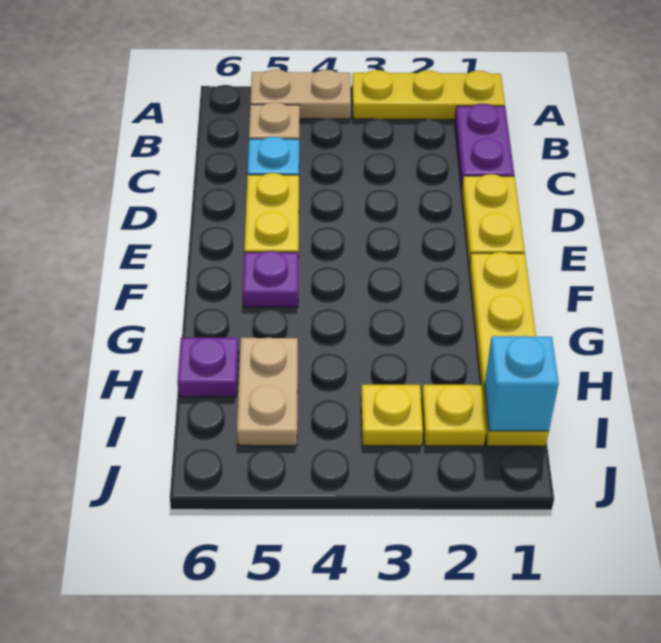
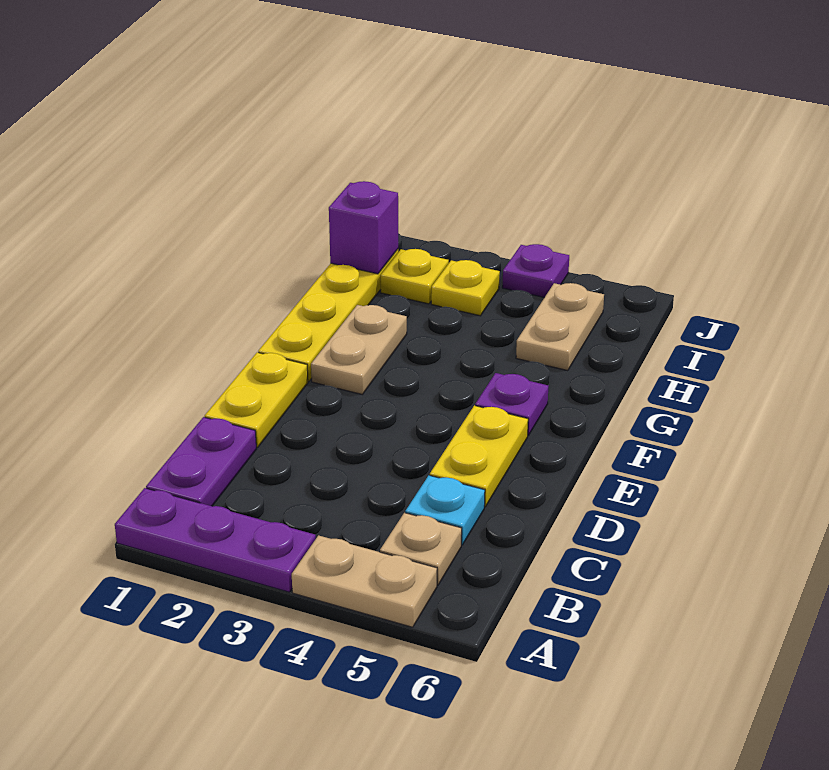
yellow plate A1:A3 level 1 -> purple plate A1:A3 level 1
none -> tan plate F2:G2 level 1
purple plate H6 level 1 -> purple plate J4 level 1
cyan brick I1 level 2 -> purple brick I1 level 2

